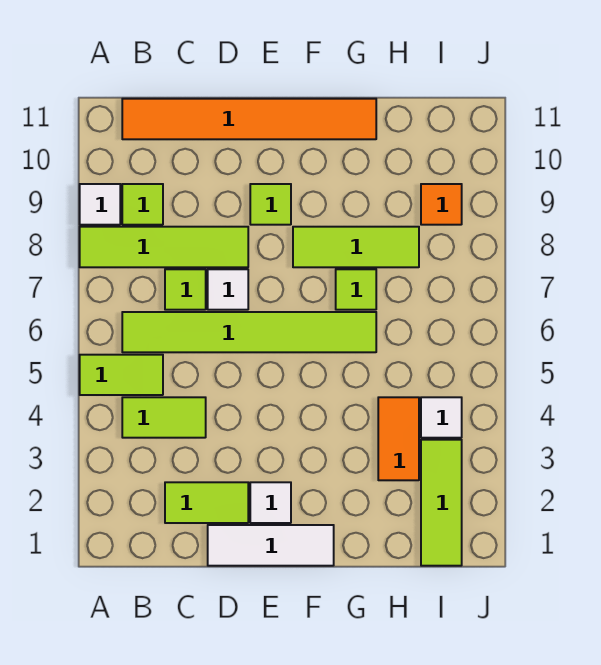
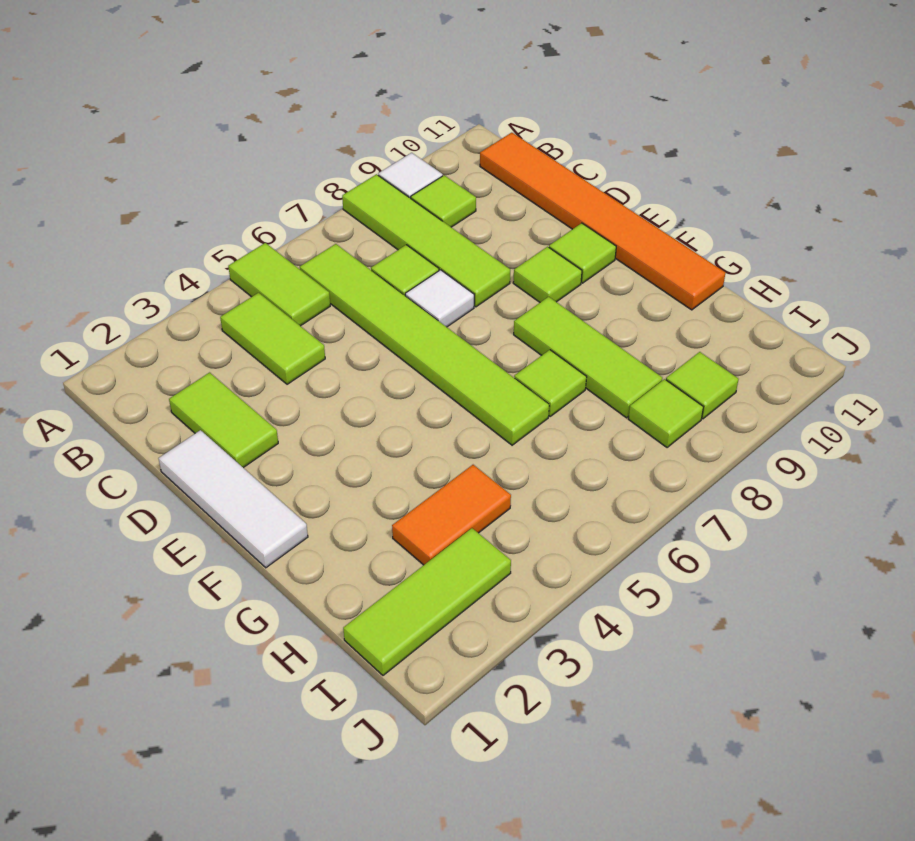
white tile E2 level 1 -> none
none -> lime tile E10 level 1
white tile I4 level 1 -> none
none -> lime tile I8 level 1
orange tile I9 level 1 -> lime tile I9 level 1

